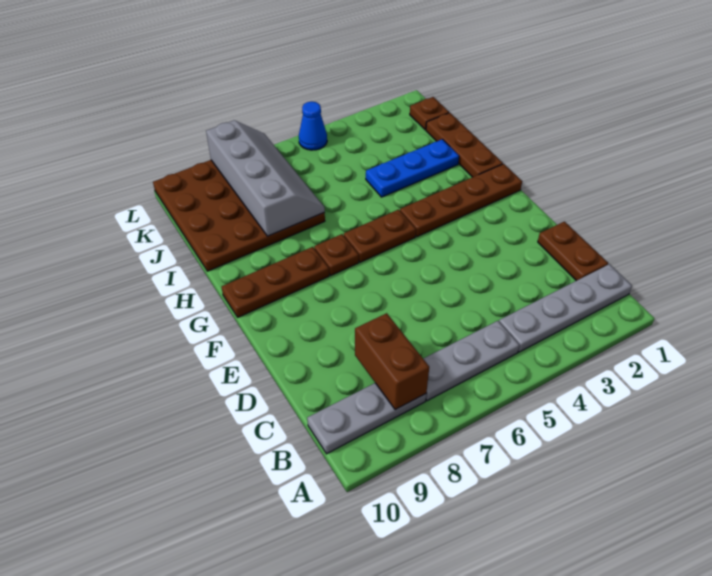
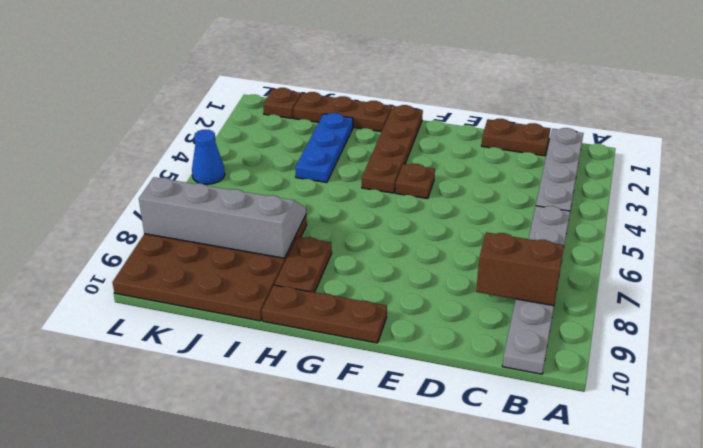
brown plate G5:G6 level 1 -> brown plate H8:H9 level 1
brown plate G7 level 1 -> brown plate F4 level 1
brown plate G8:G10 level 1 -> brown plate F10:H10 level 1

